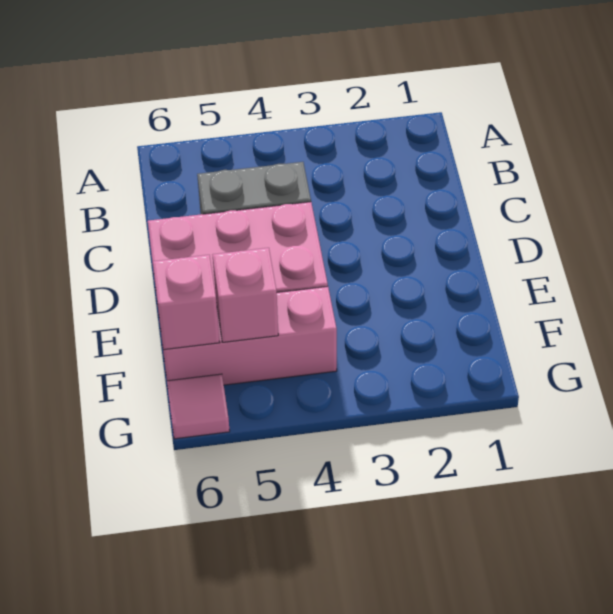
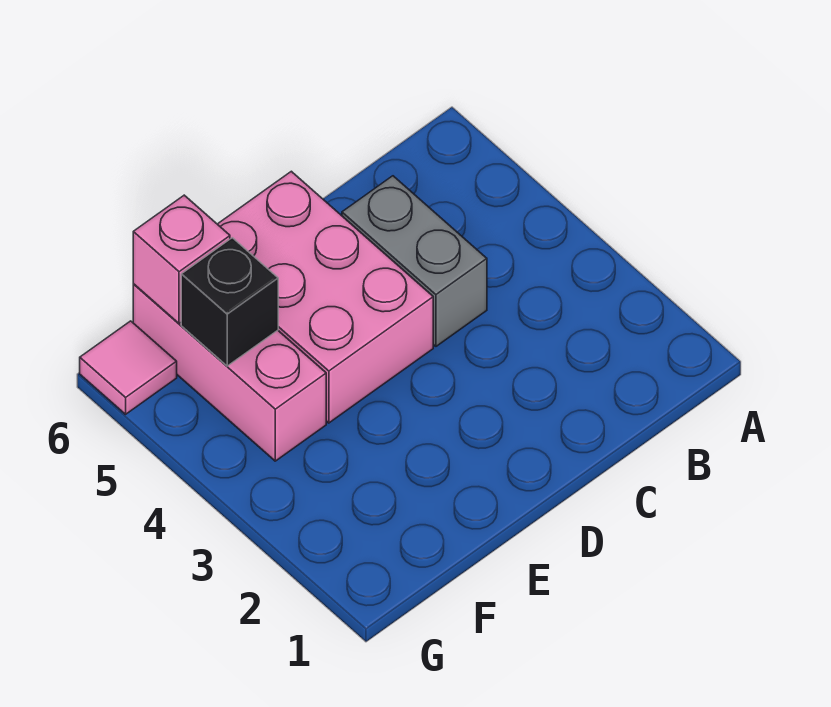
pink brick F5 level 2 -> black brick F5 level 2

